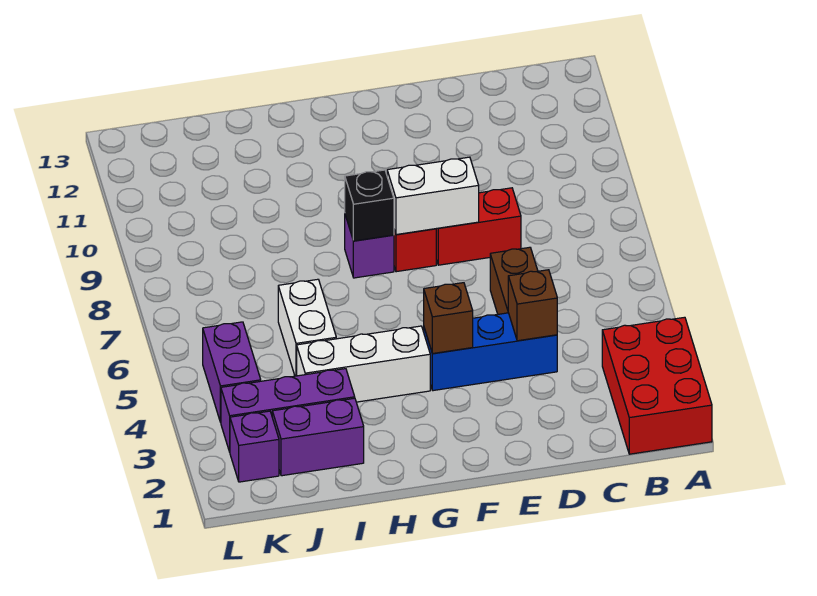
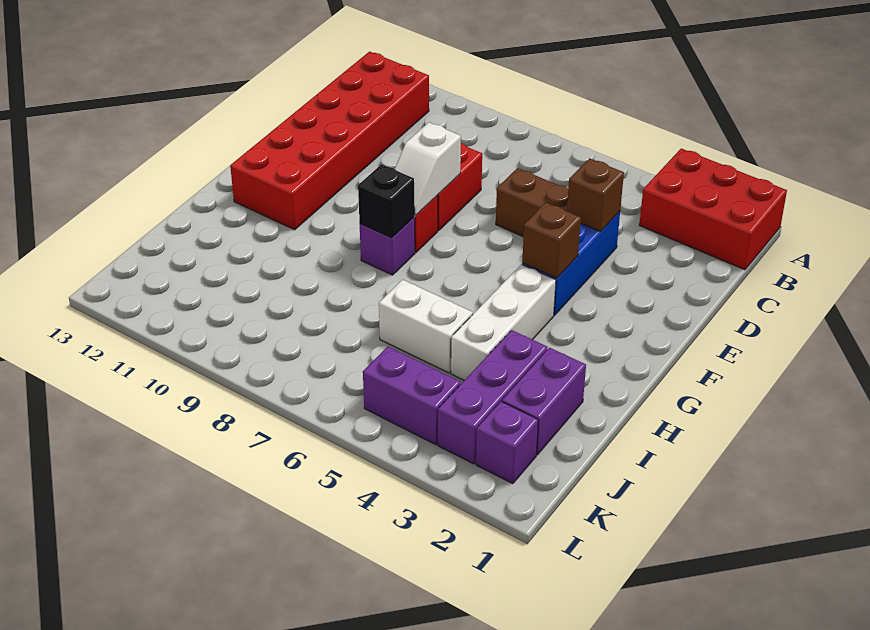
none -> red brick B11:G12 level 1
white brick E8:F8 level 2 -> white slope E8:F8 level 2 top E

